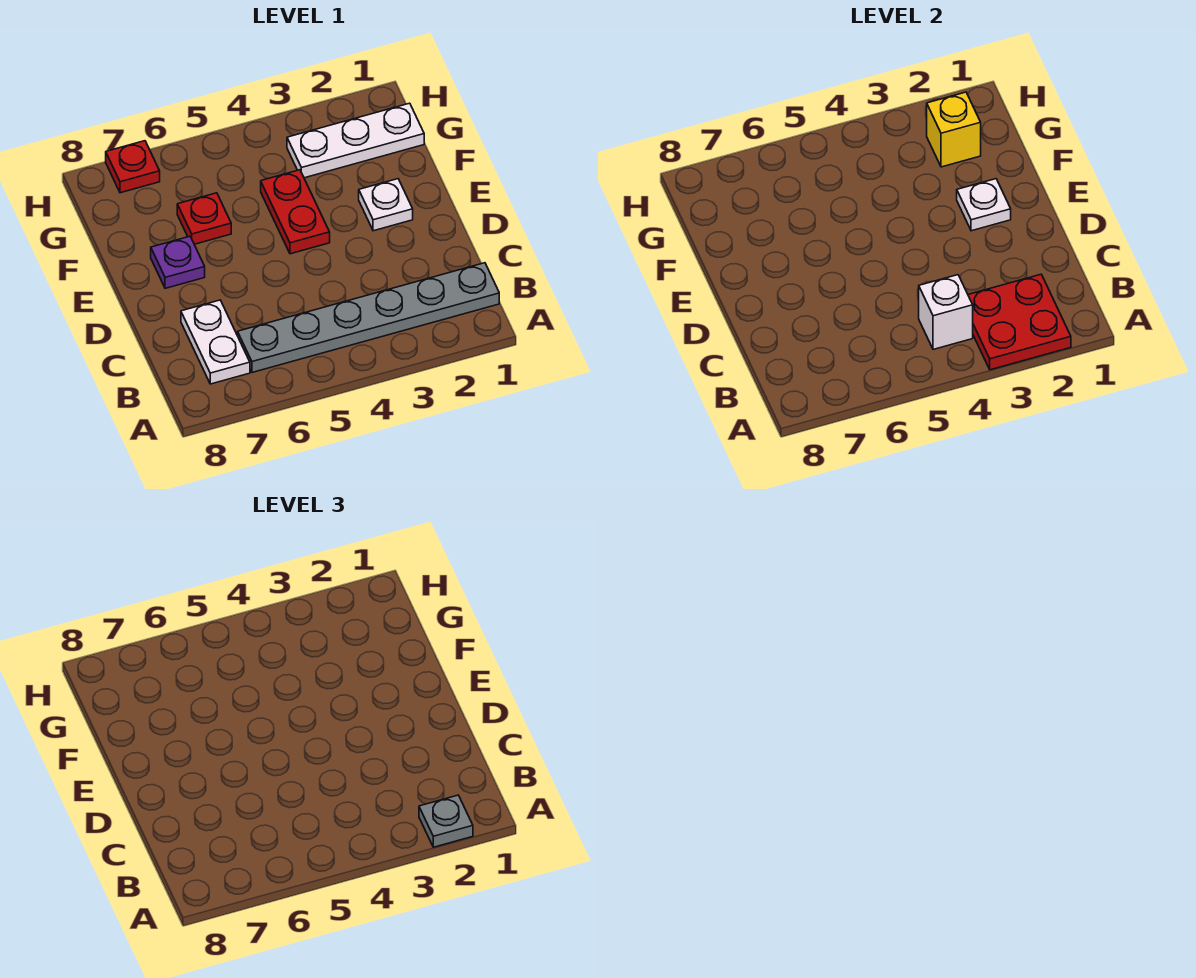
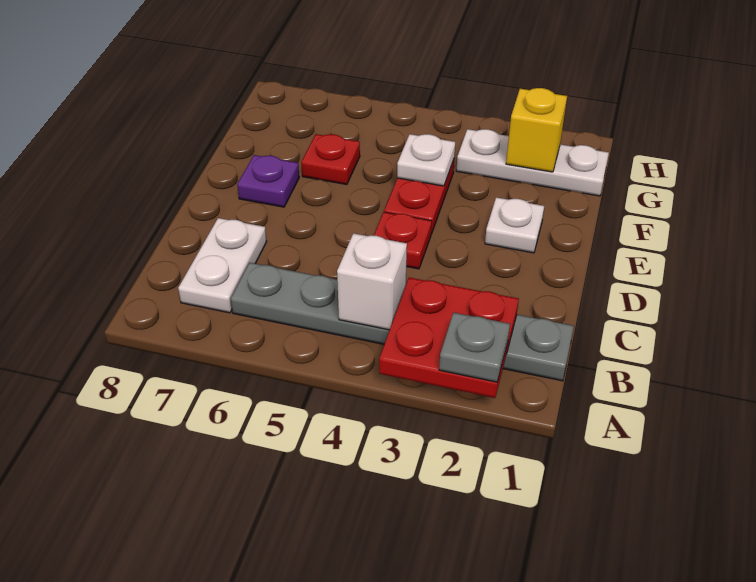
white plate E2 level 2 -> white plate F4 level 2
red plate H7 level 1 -> red plate D4 level 1

